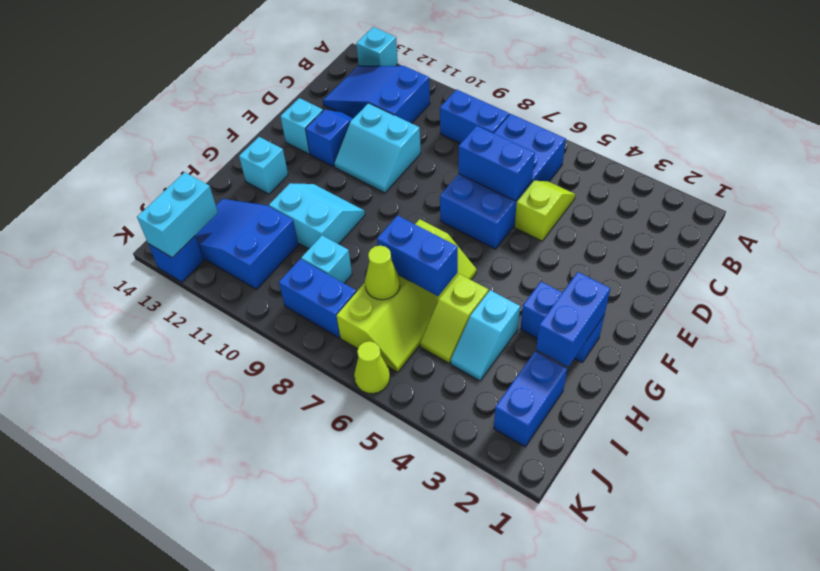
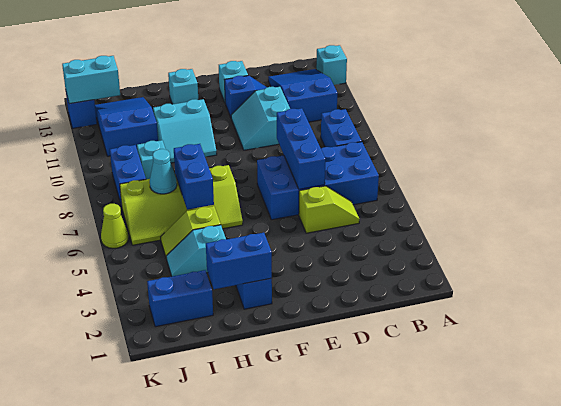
blue brick D6:D7 level 2 -> blue brick D6:D8 level 2
cyan slope G10:H11 level 1 top H -> cyan slope G10:H11 level 1 top 11
lime cone I7 level 2 -> cyan cone I7 level 2

